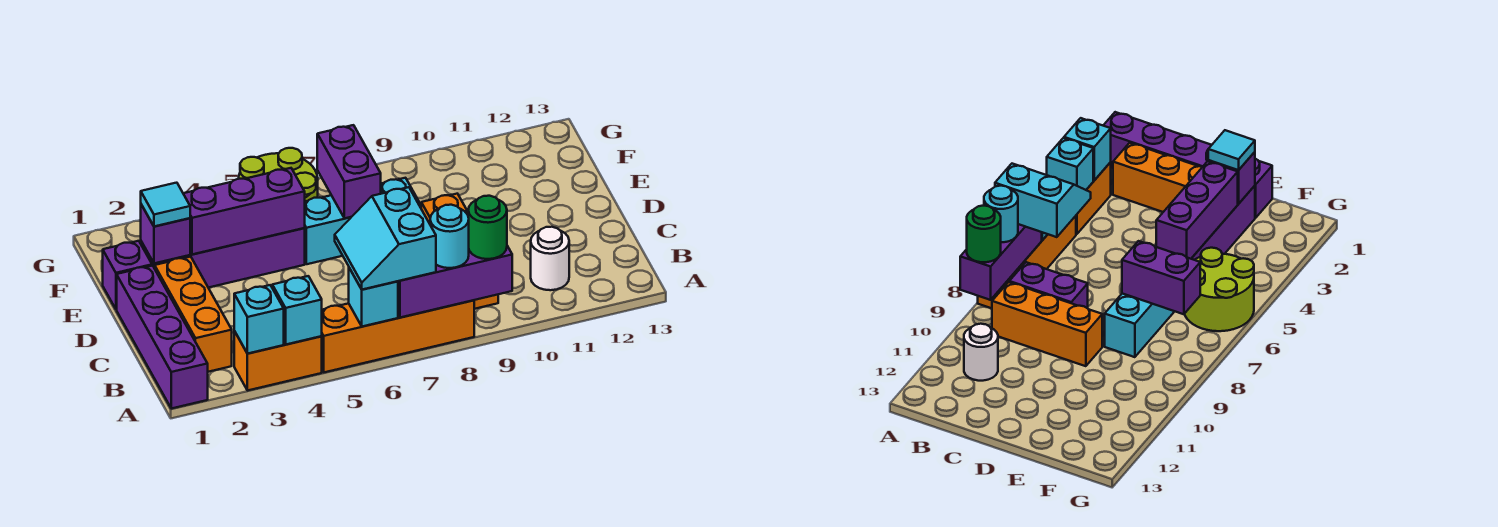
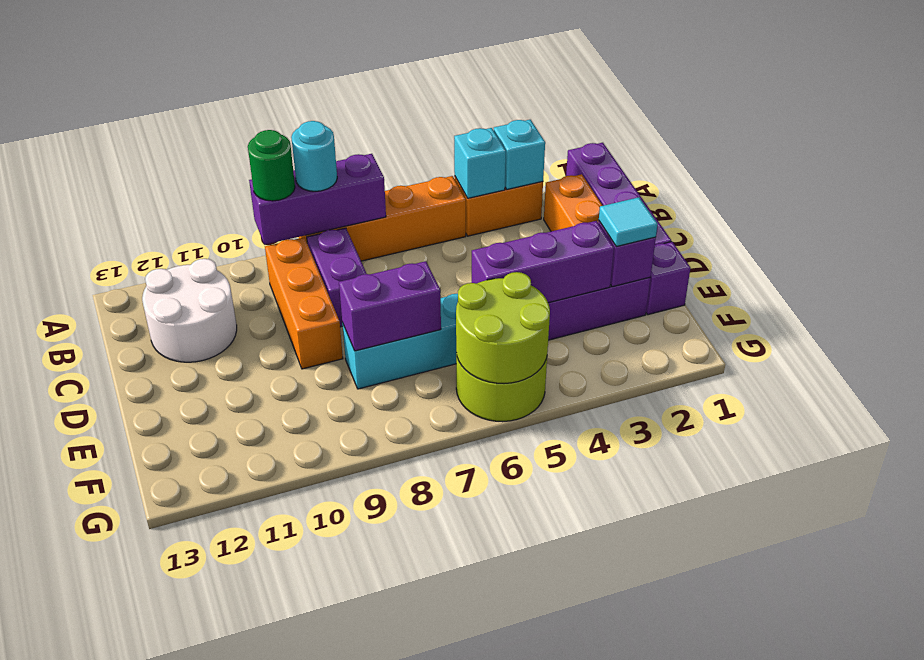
cyan brick A6 level 2 -> none
cyan slope A6:B7 level 3 top 7 -> none
white round brick B11 level 1 -> white round brick B11:C12 level 1
purple brick E7:F7 level 2 -> purple brick E7:E8 level 2
none -> lime round brick F5:G6 level 2

